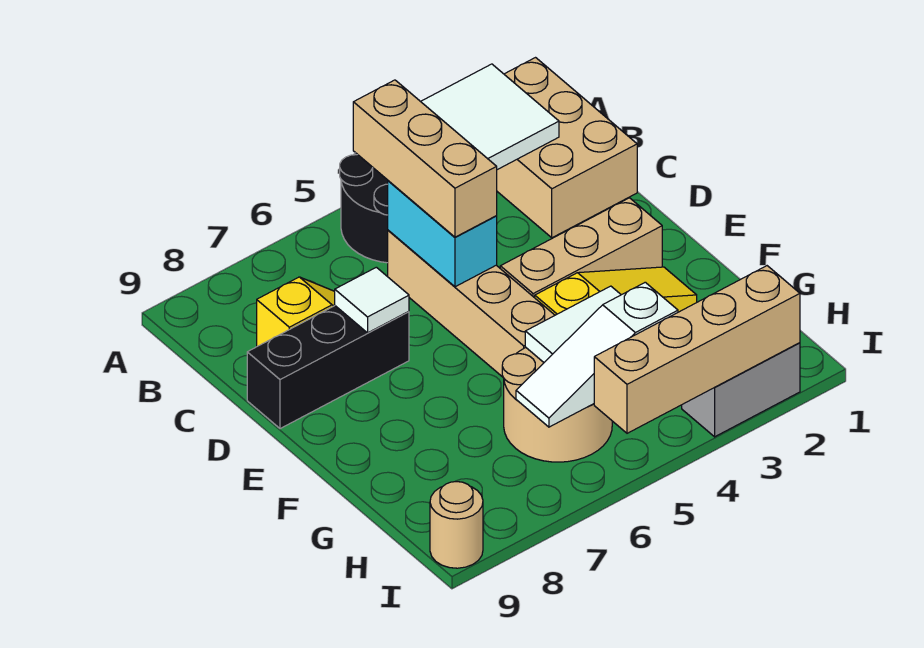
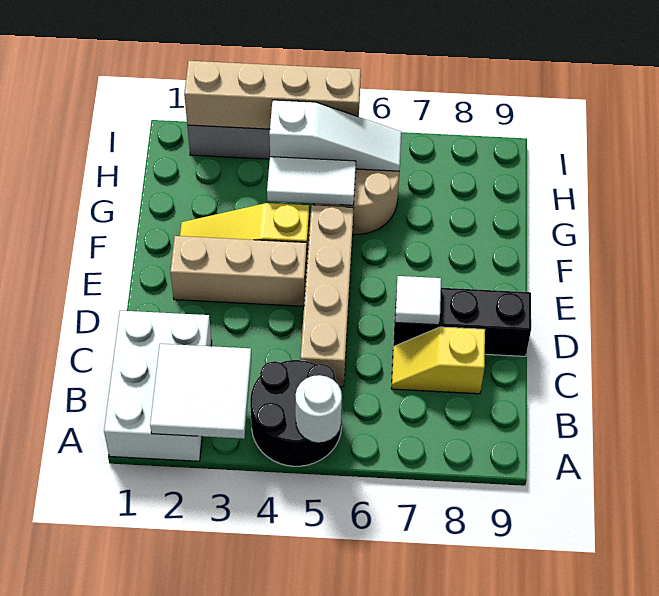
tan brick A1:C2 level 1 -> white brick A1:C2 level 1
none -> white round brick A5 level 2
tan brick B5:D5 level 3 -> none
cyan brick C5:D5 level 2 -> none
tan round brick I9 level 1 -> none

